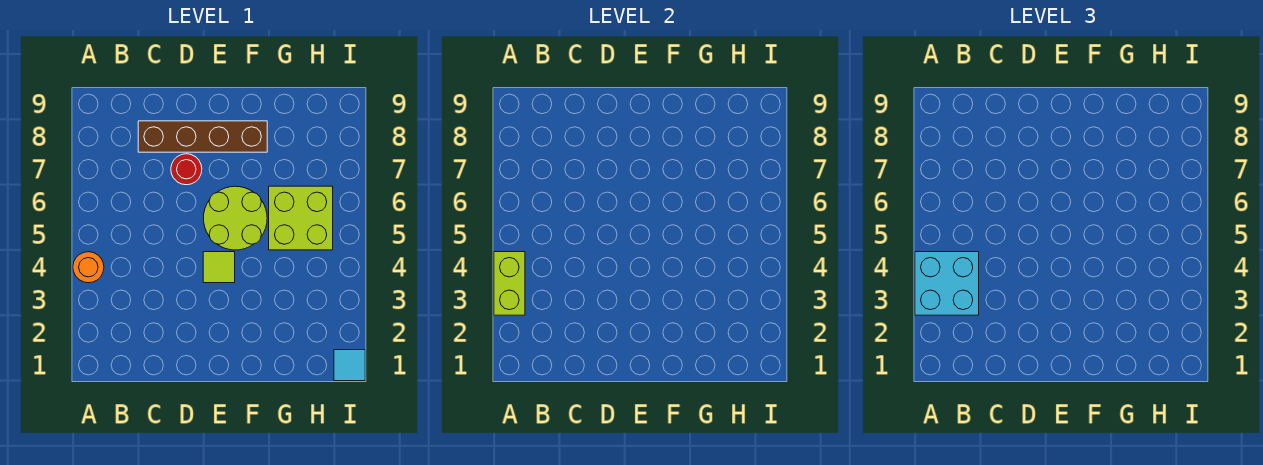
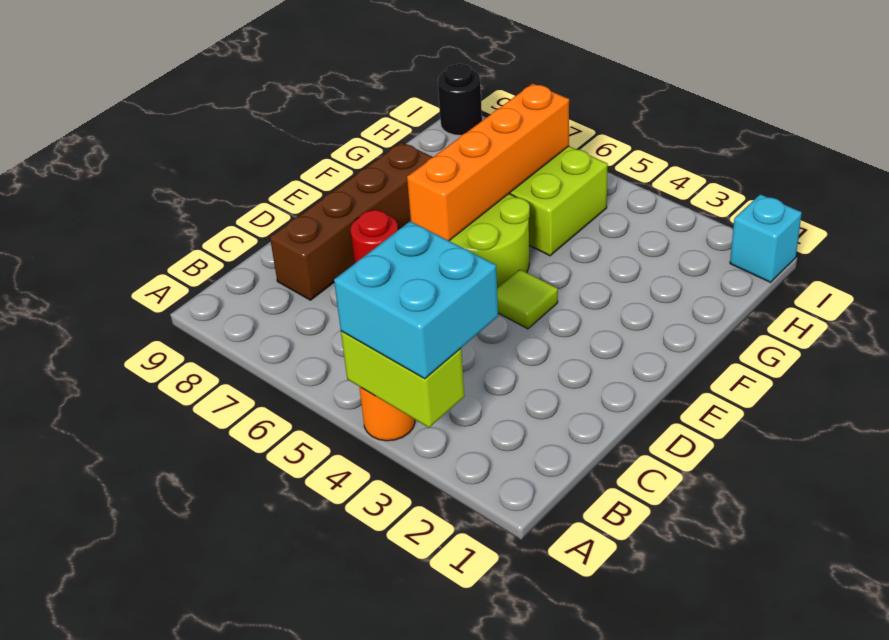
none -> orange brick E6:H6 level 2
cyan tile I1 level 1 -> cyan brick I1 level 1
none -> black round brick I9 level 1

